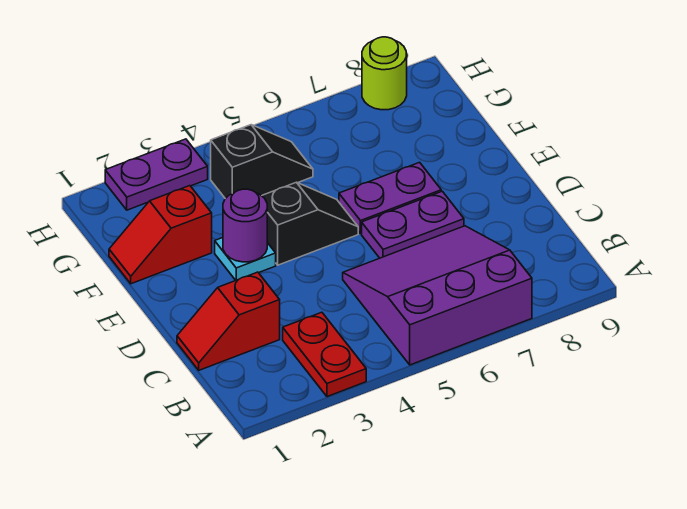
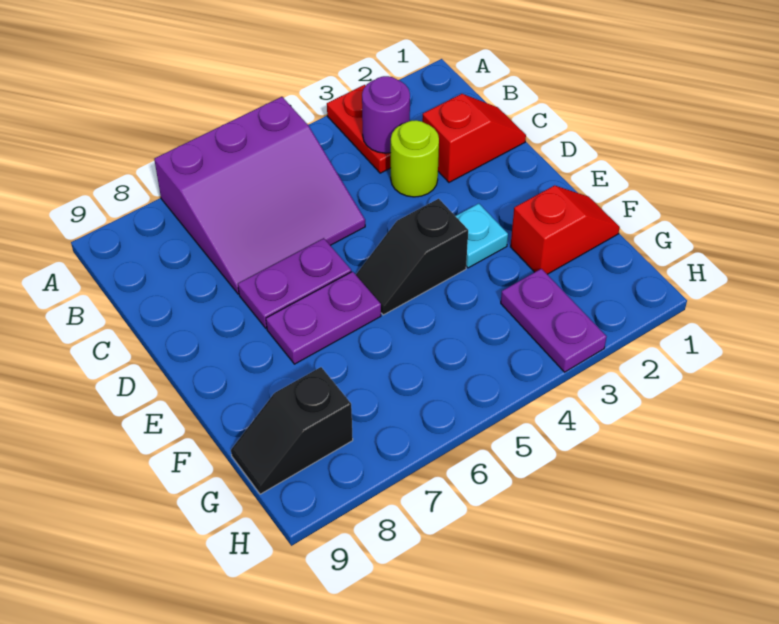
purple round brick E3 level 2 -> purple round brick B3 level 2
black slope G4:G5 level 1 top 4 -> black slope G8:G9 level 1 top 8
purple plate H2:H3 level 1 -> purple plate G3:H3 level 1
lime round brick H8 level 1 -> lime round brick C3 level 1

